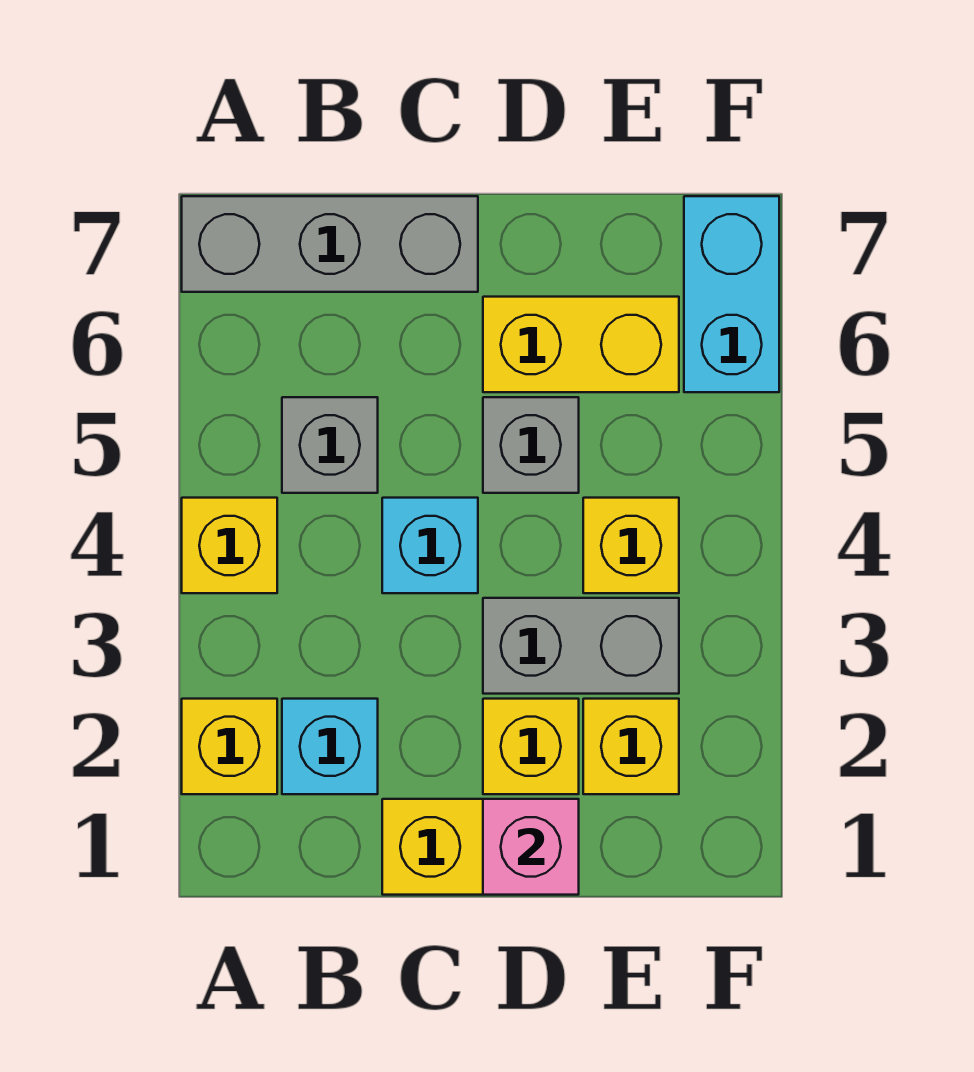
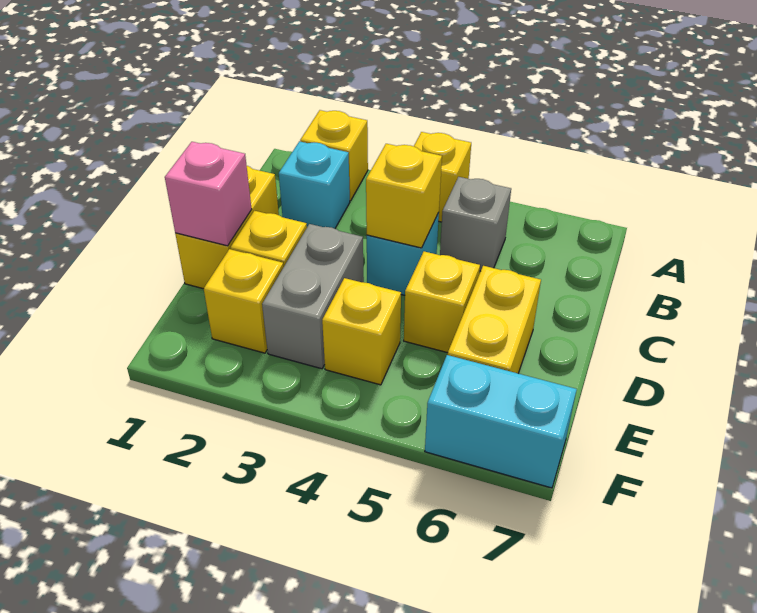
grey brick A7:C7 level 1 -> none
none -> yellow brick C4 level 2
grey brick D5 level 1 -> yellow brick D5 level 1

